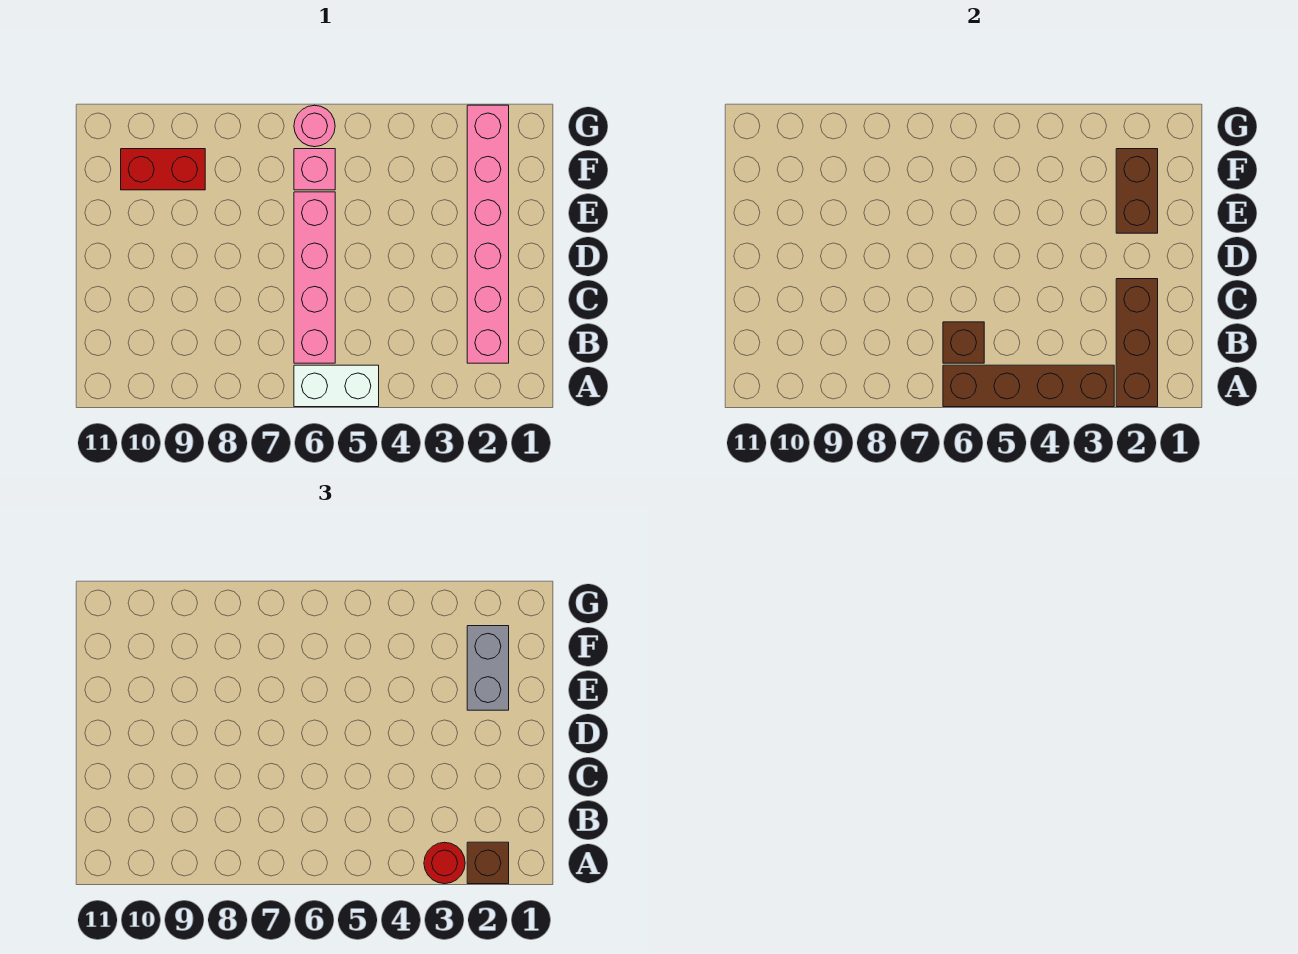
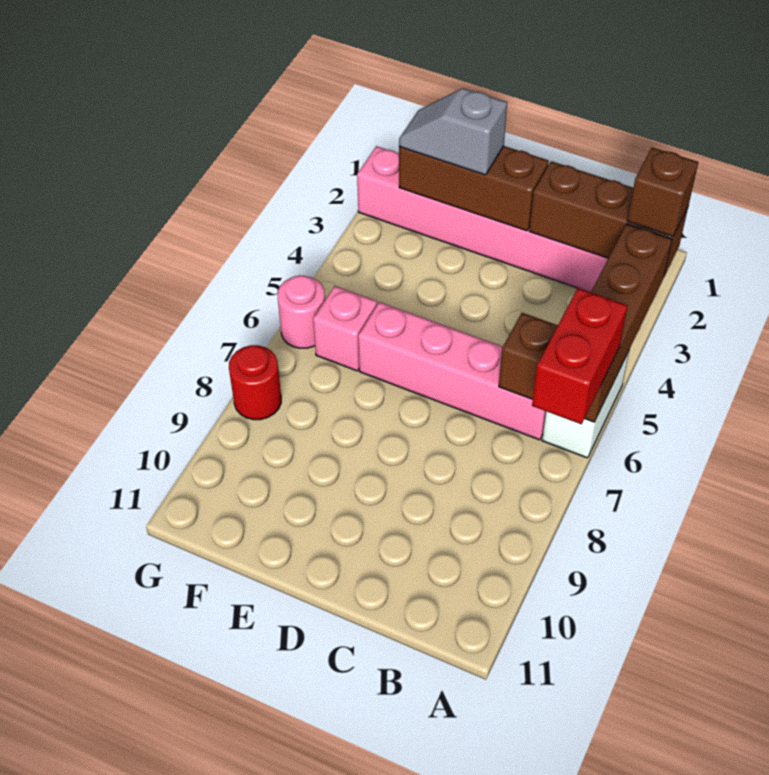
red round brick A3 level 3 -> red round brick G8 level 1
brown brick E2:F2 level 2 -> brown brick D2:F2 level 2
grey brick E2:F2 level 3 -> grey slope E2:F2 level 3 top E
red brick F9:F10 level 1 -> red brick A6:A7 level 3

